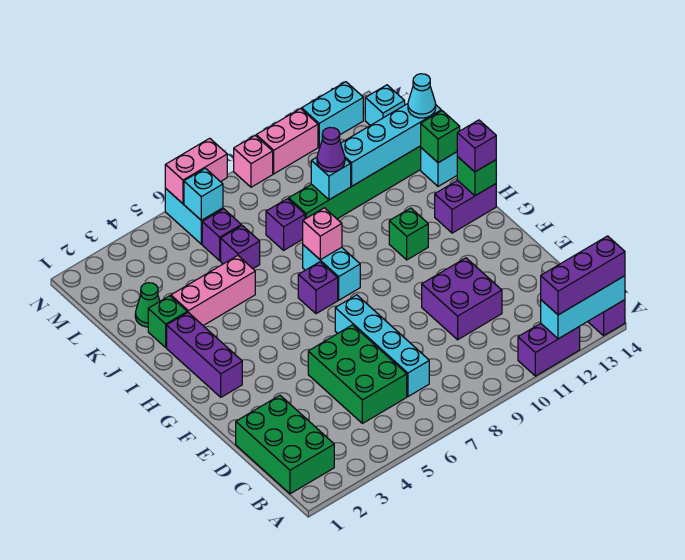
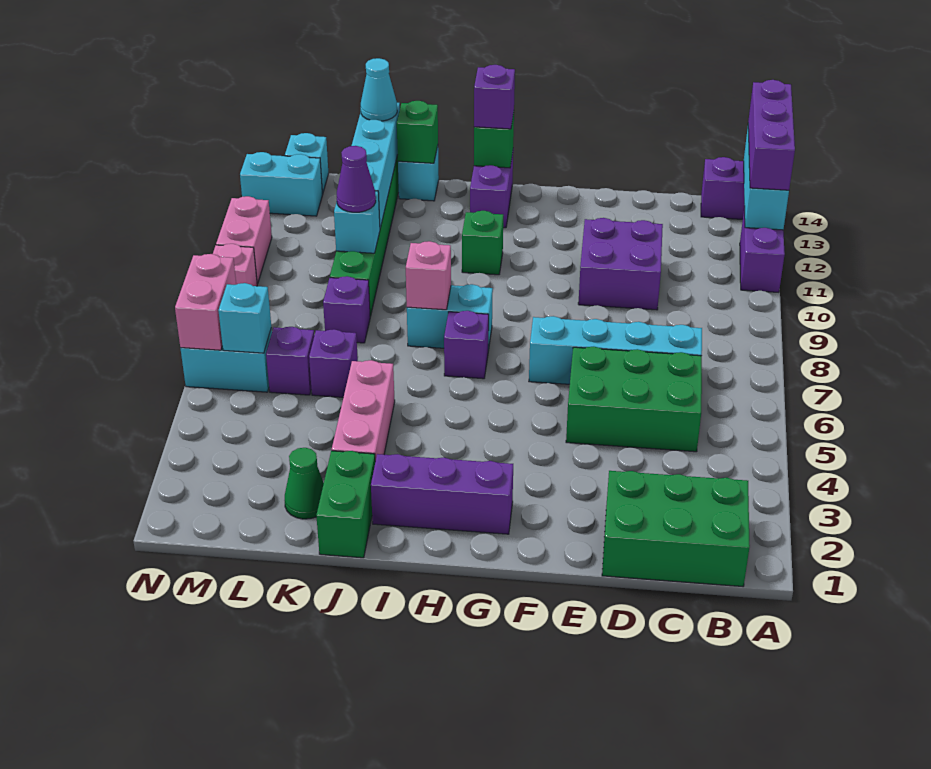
green brick J2 level 1 -> green brick J1:J2 level 1
cyan brick N12:N13 level 1 -> cyan brick M13:N13 level 1

